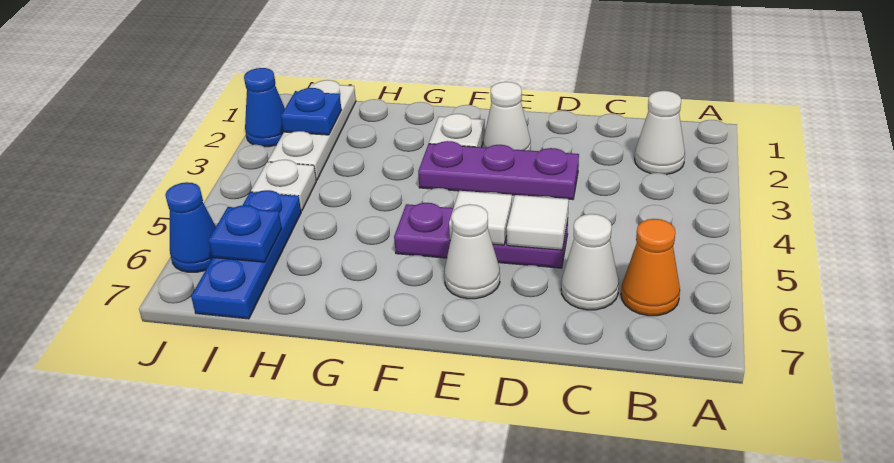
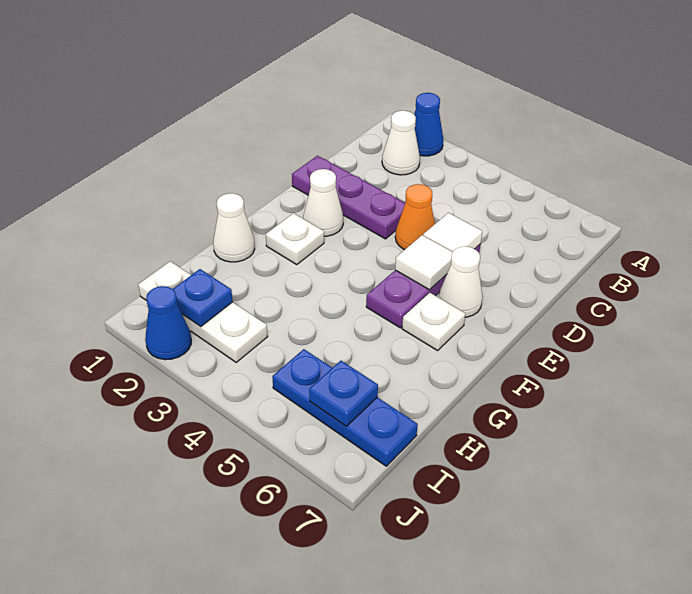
orange cone B6 level 1 -> orange cone D4 level 1
white cone C6 level 1 -> white cone G1 level 1
purple plate D3:F3 level 1 -> purple plate D1:D3 level 1
white plate I4 level 1 -> white plate F6 level 1
blue cone J6 level 1 -> blue cone A2 level 1

